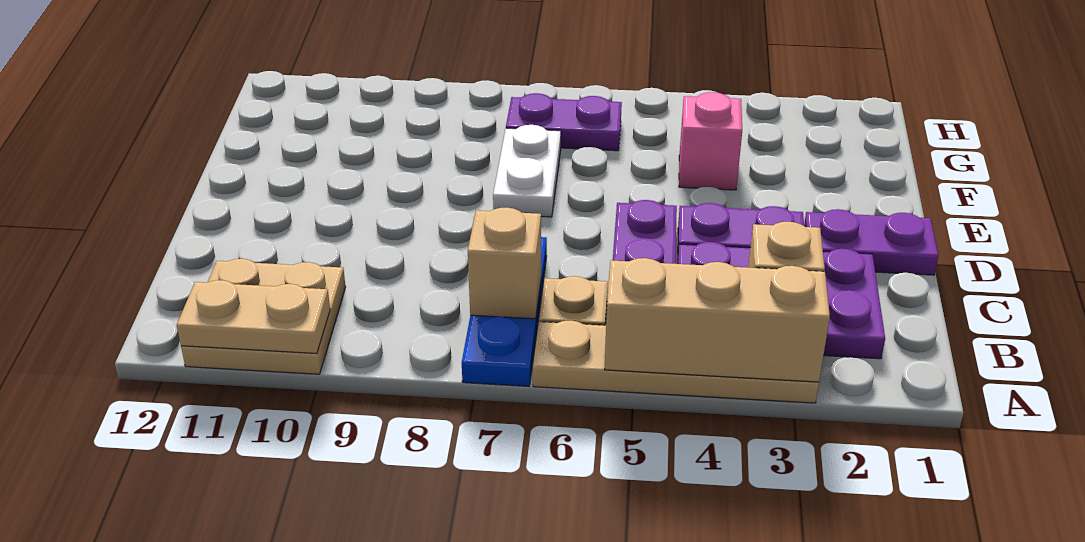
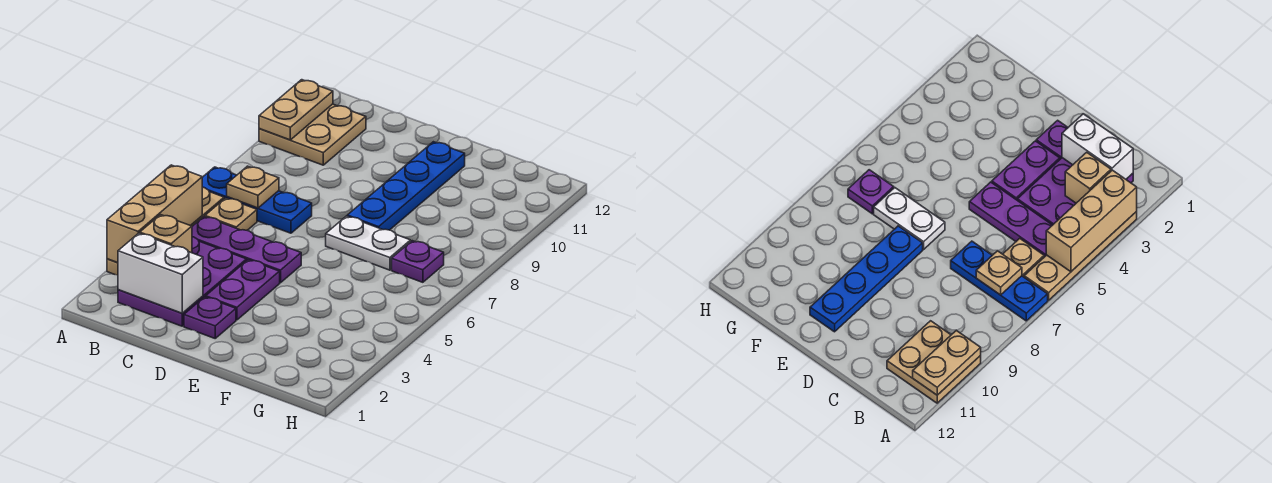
none -> white brick B2:C2 level 2
tan brick B7 level 2 -> tan plate B7 level 2
purple plate D1:D2 level 1 -> purple plate D2 level 1
none -> blue plate E8:E11 level 1
pink brick F4 level 1 -> none
purple plate G6:G7 level 1 -> purple plate G7 level 1

